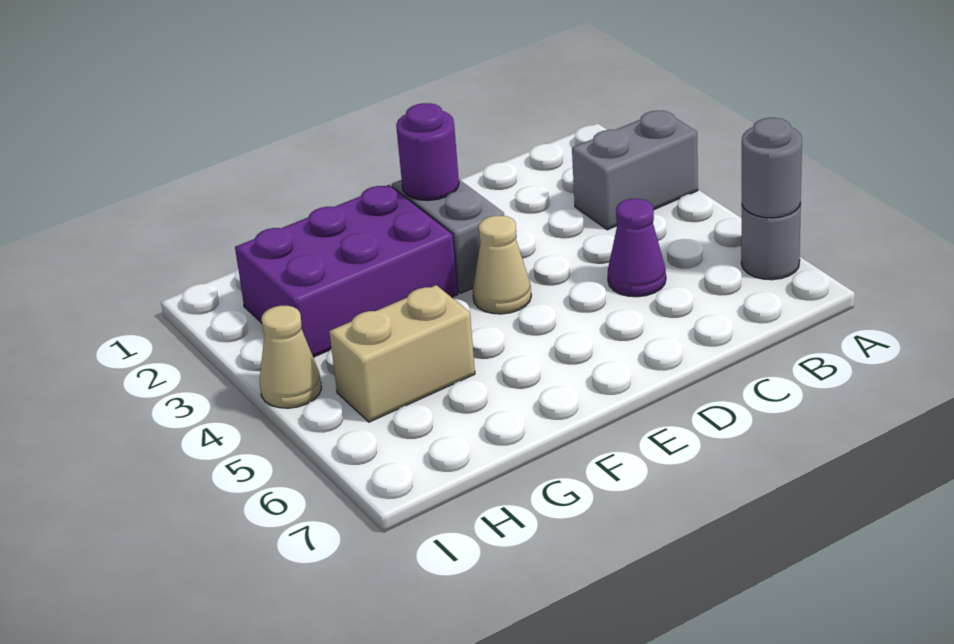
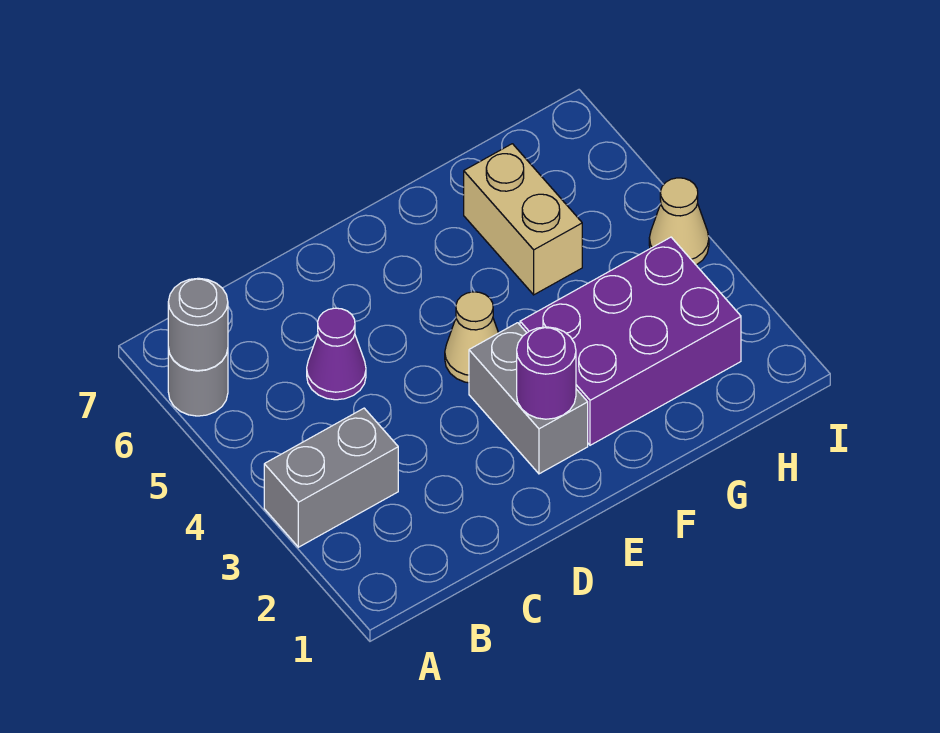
tan brick G5:H5 level 1 -> tan brick G5:G6 level 1

